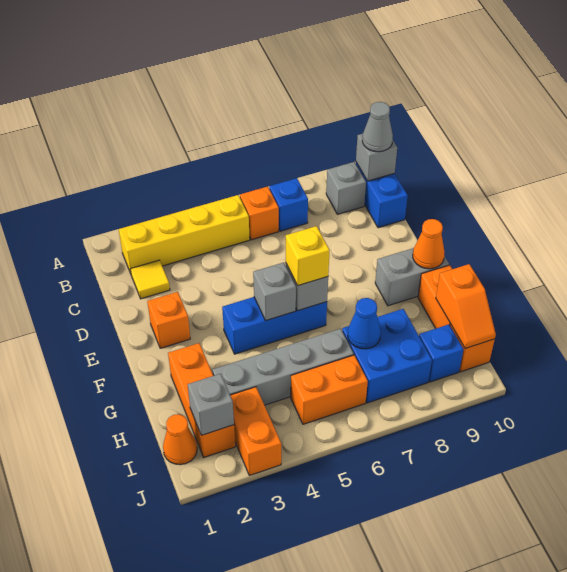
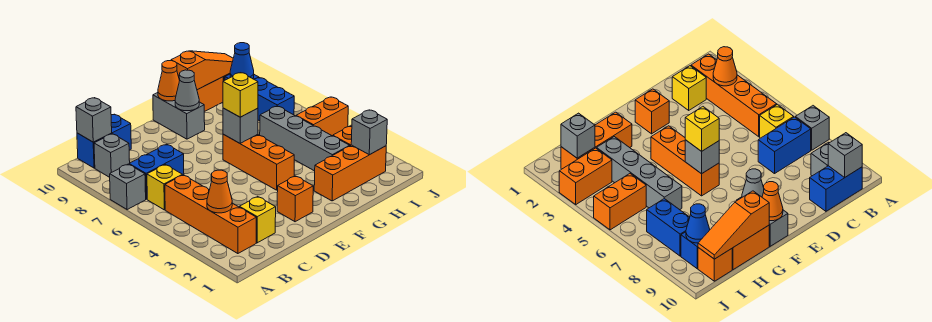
yellow brick B2:B5 level 1 -> orange brick B2:B5 level 1
orange brick B6 level 1 -> yellow brick B6 level 1
blue brick B7 level 1 -> blue brick B7:C7 level 1
grey cone B10 level 3 -> grey cone F9 level 2
yellow tile C2 level 1 -> yellow brick C2 level 1
blue brick F4:F6 level 1 -> orange brick F4:F6 level 1
grey brick F5 level 2 -> grey brick A7 level 1
blue brick H7:I8 level 1 -> blue brick I7:I8 level 1
blue cone H7 level 2 -> blue cone I9 level 2
orange slope H10:I10 level 2 top H -> orange slope G10:I10 level 2 top G
orange cone I1 level 1 -> orange cone B3 level 2
orange brick I5:I6 level 1 -> orange brick I5:J5 level 1

